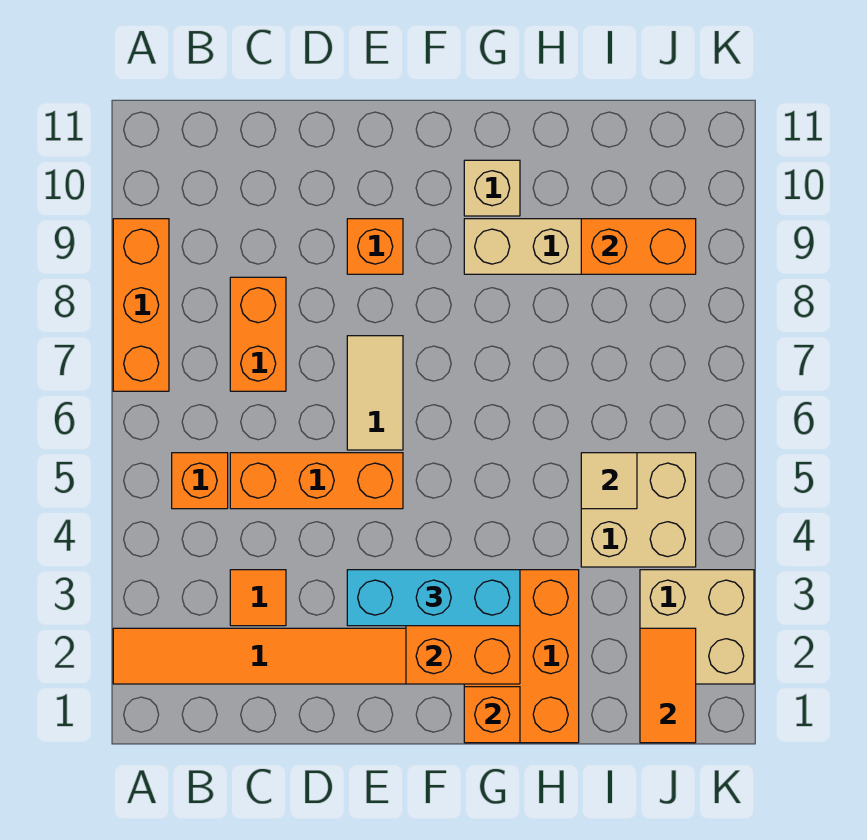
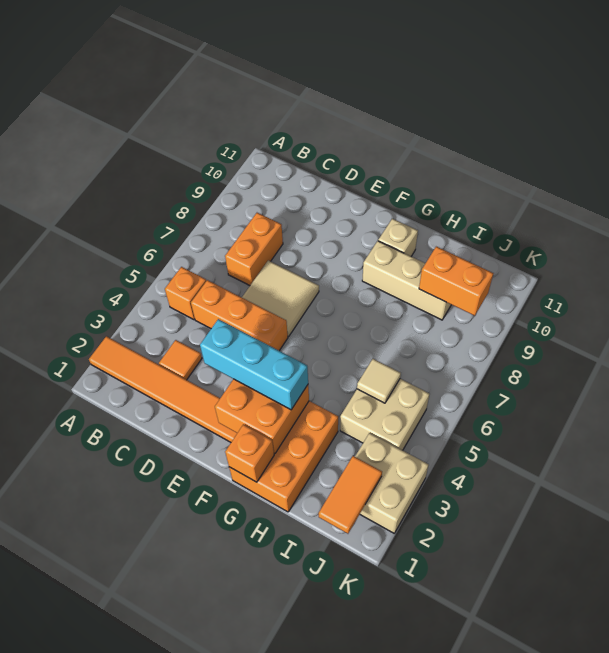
orange brick A7:A9 level 1 -> none
tan tile E6:E7 level 1 -> tan tile D6:E7 level 1
orange brick E9 level 1 -> none

